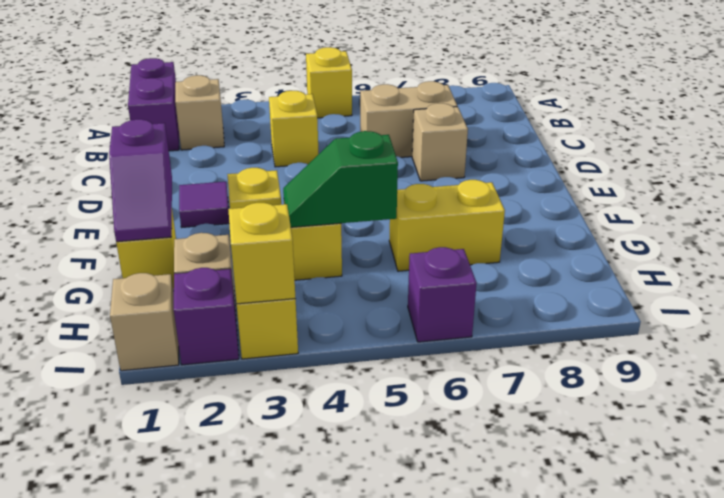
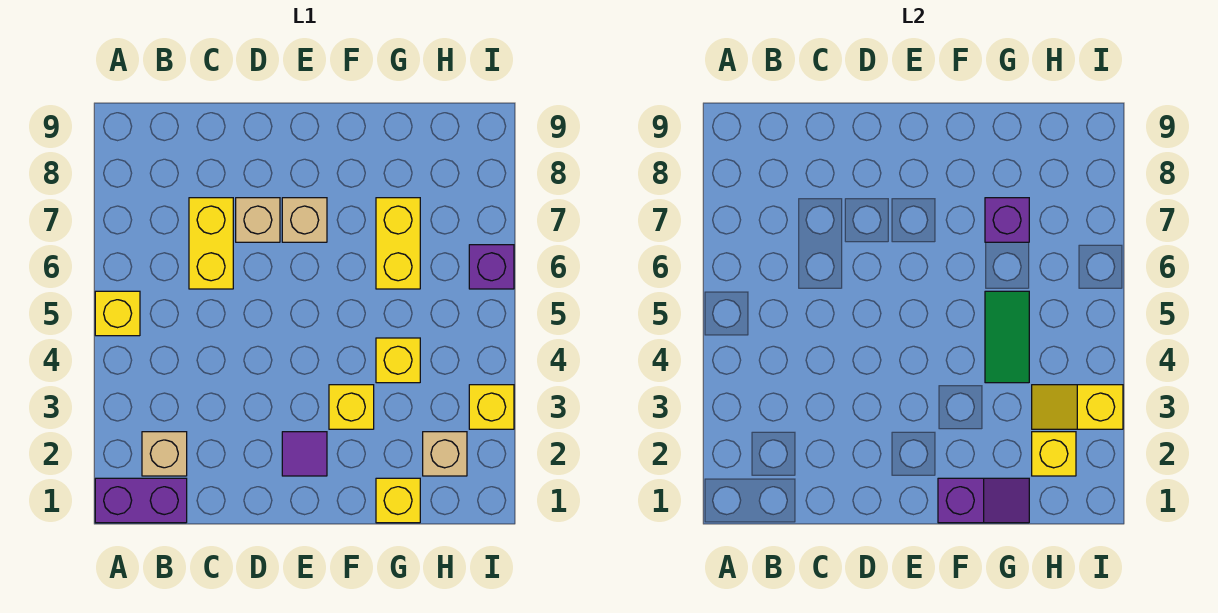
yellow brick C4 level 1 -> yellow brick H2 level 2
tan brick C6:C7 level 1 -> yellow brick C6:C7 level 1
green slope G4:G5 level 2 top 5 -> green tile G4:G5 level 2
tan brick I1 level 1 -> tan brick E7 level 1
purple brick I2 level 1 -> purple brick G7 level 2

